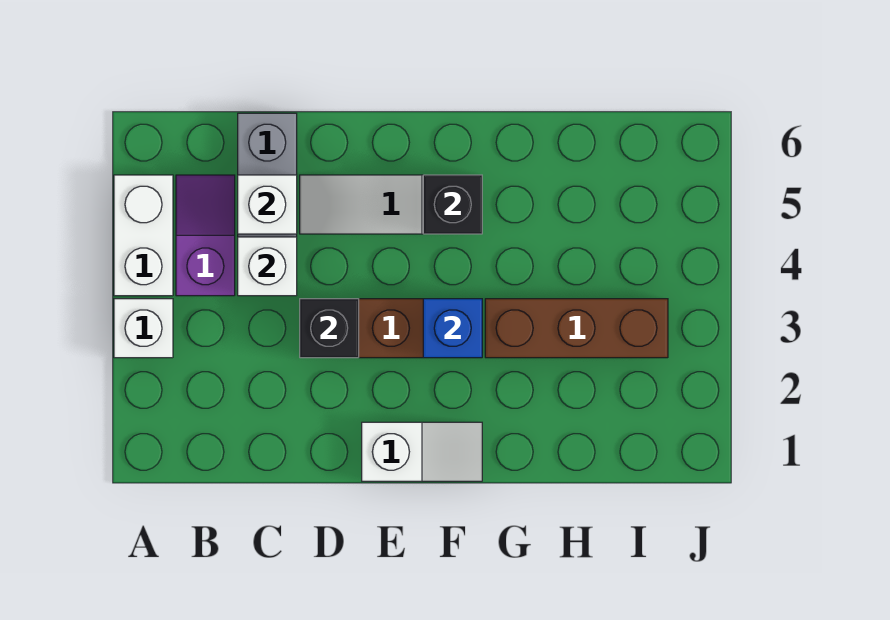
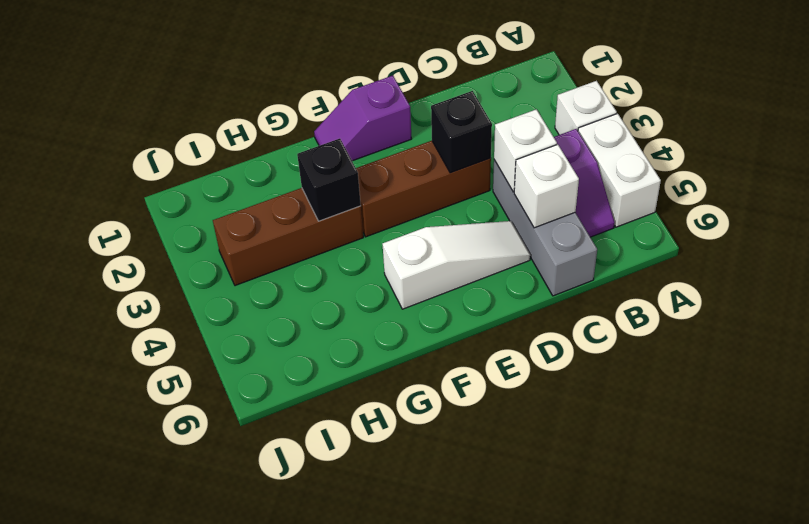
white slope E1:F1 level 1 top E -> purple slope E1:F1 level 1 top E
blue brick F3 level 2 -> none
black brick F5 level 2 -> black brick G3 level 2

